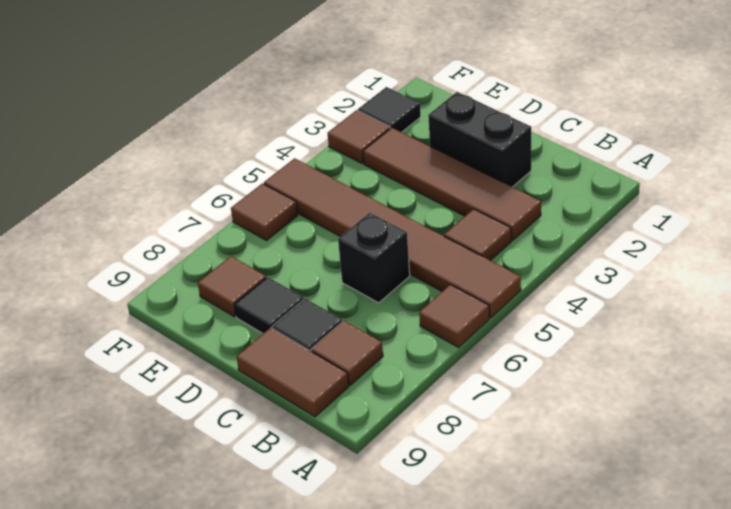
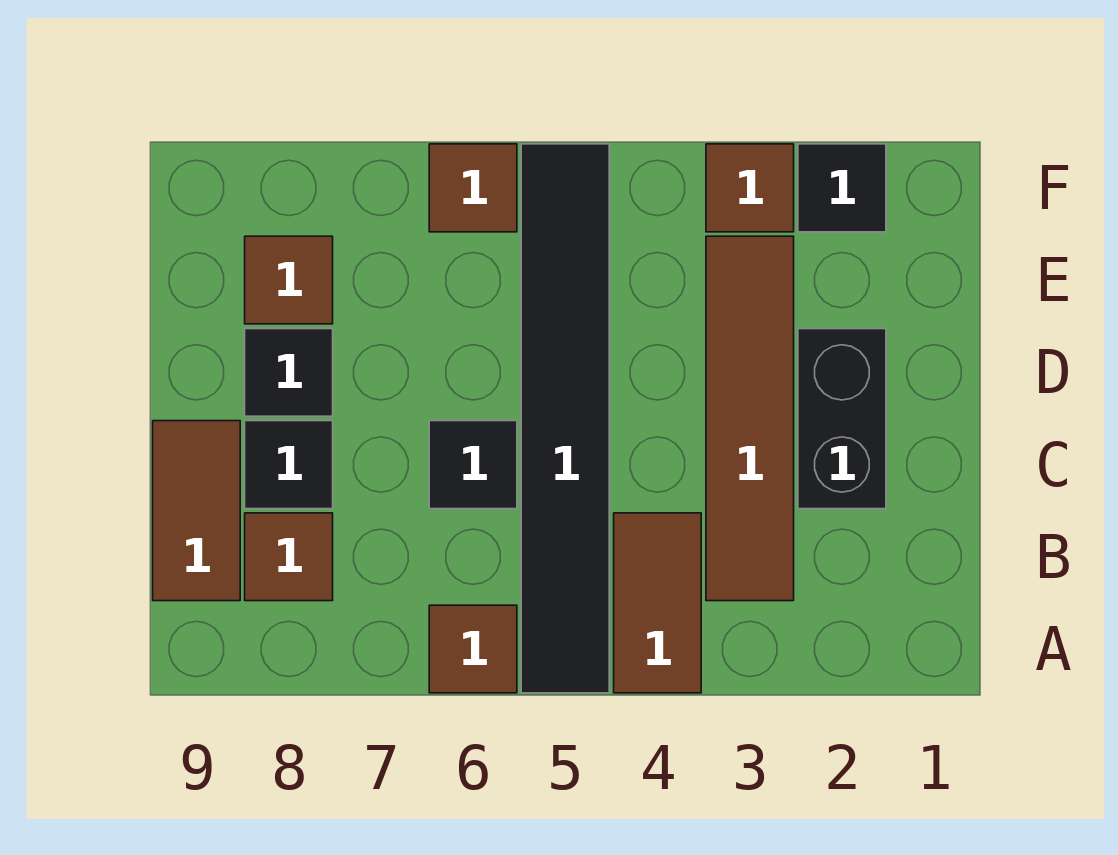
brown tile A5:F5 level 1 -> black tile A5:F5 level 1
brown tile B4 level 1 -> brown tile A4:B4 level 1
black brick C6 level 1 -> black tile C6 level 1

